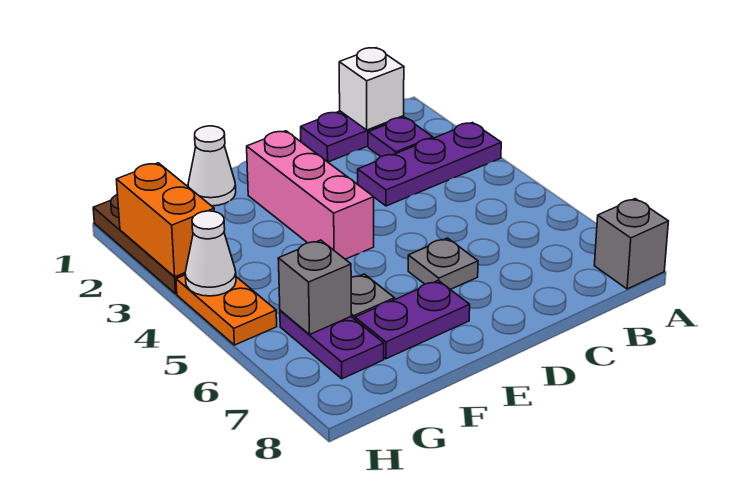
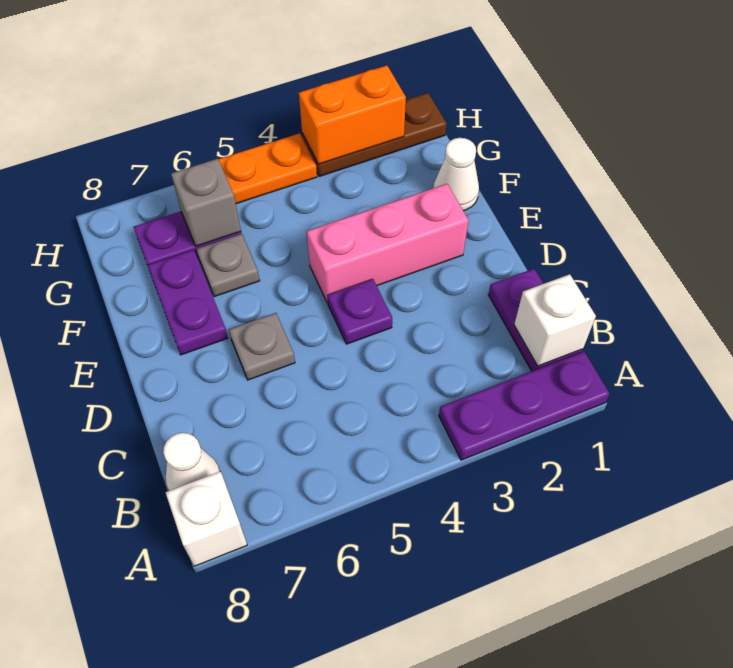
purple plate A3:C3 level 1 -> purple plate A1:A3 level 1
grey brick A8 level 1 -> white brick A8 level 1
purple plate B2 level 1 -> purple plate D4 level 1
white cone H4 level 2 -> white cone B8 level 1

